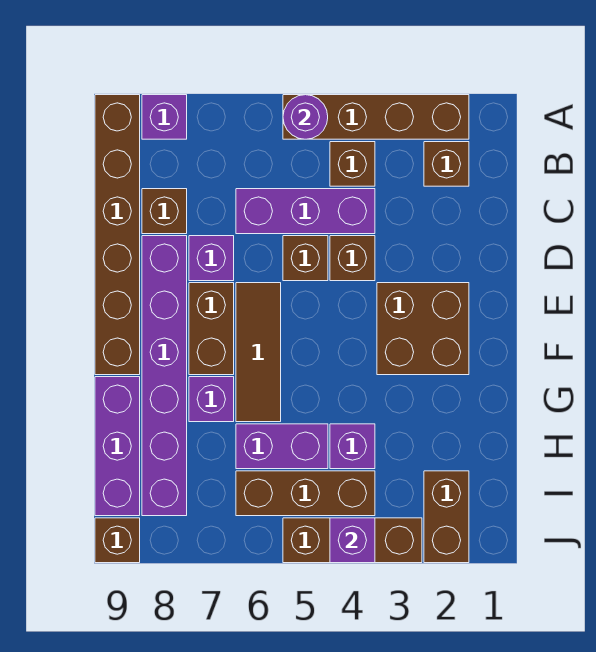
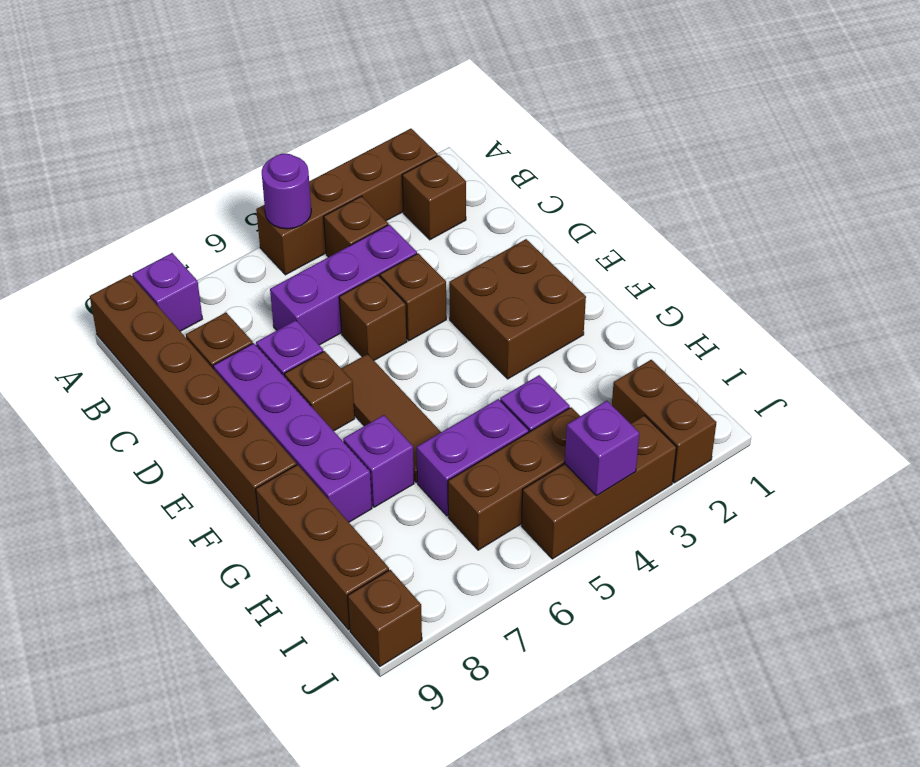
purple brick D8:I8 level 1 -> purple brick D8:G8 level 1
brown brick E7:F7 level 1 -> brown brick E7 level 1
purple brick G9:I9 level 1 -> brown brick G9:I9 level 1

